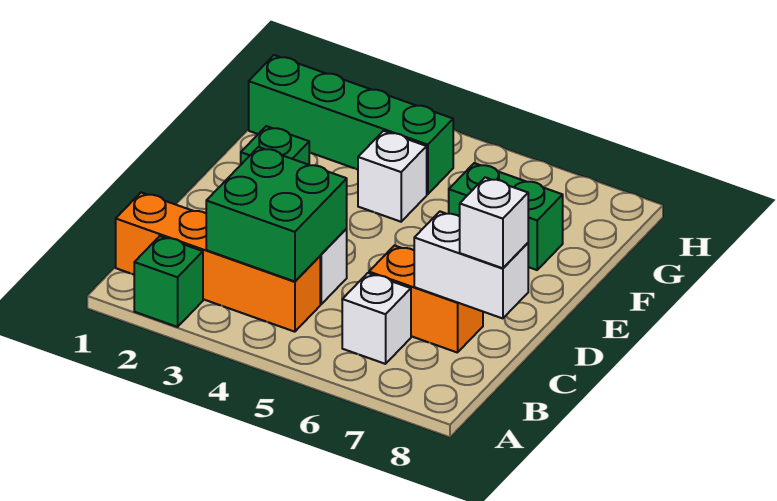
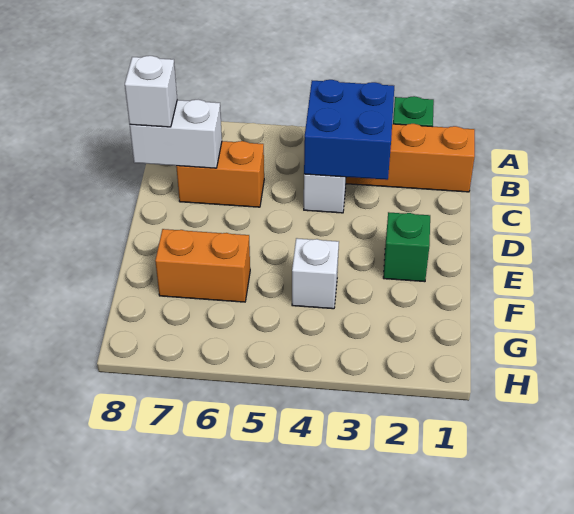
green brick B3:C4 level 2 -> blue brick B3:C4 level 2
white brick B6 level 1 -> none
green brick F6:F7 level 1 -> orange brick F6:F7 level 1
green brick G1:G4 level 1 -> none

